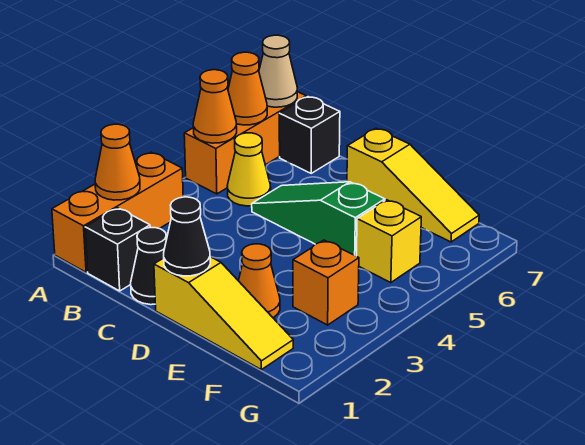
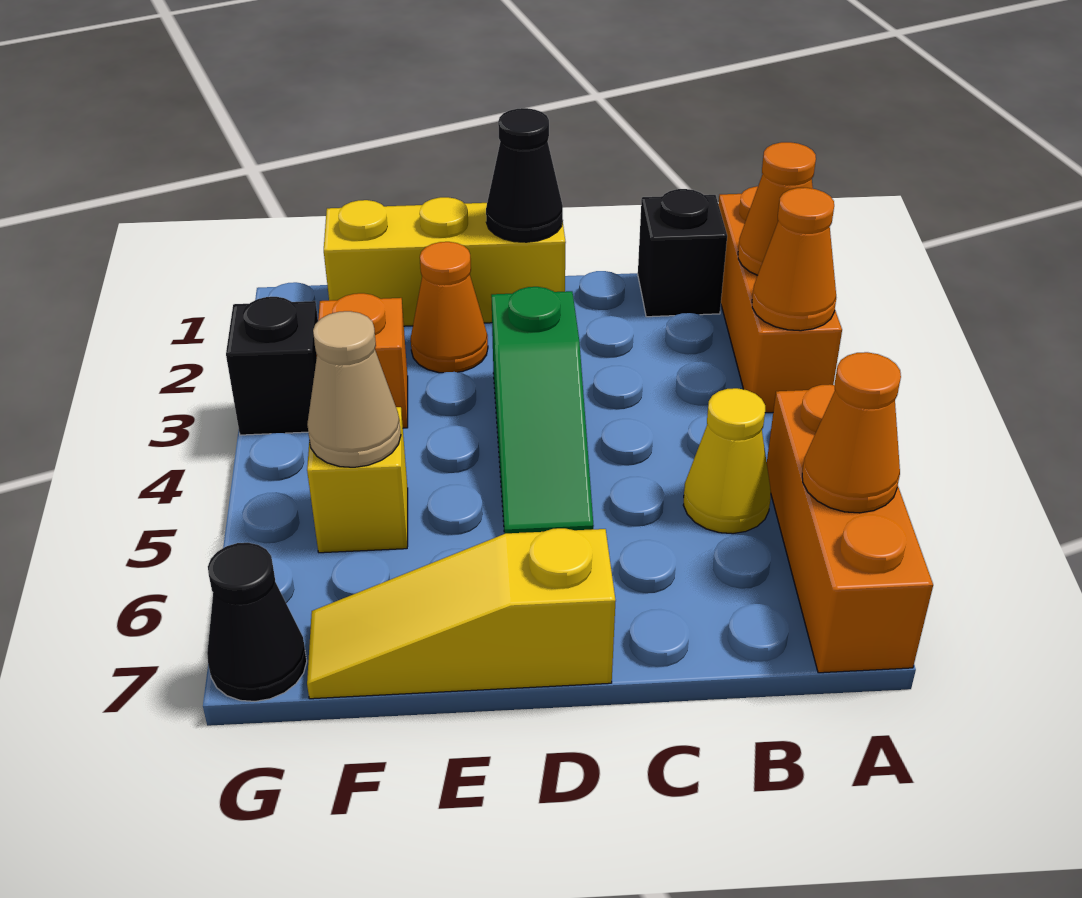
orange cone A5 level 2 -> orange cone A3 level 2
tan cone A7 level 2 -> tan cone F5 level 2
black brick B7 level 1 -> black brick G3 level 1
black cone C1 level 1 -> black cone G7 level 1
green slope C5:E5 level 1 top E -> green slope D3:D5 level 1 top 3
yellow slope D1:F1 level 1 top D -> yellow brick D1:F1 level 1

